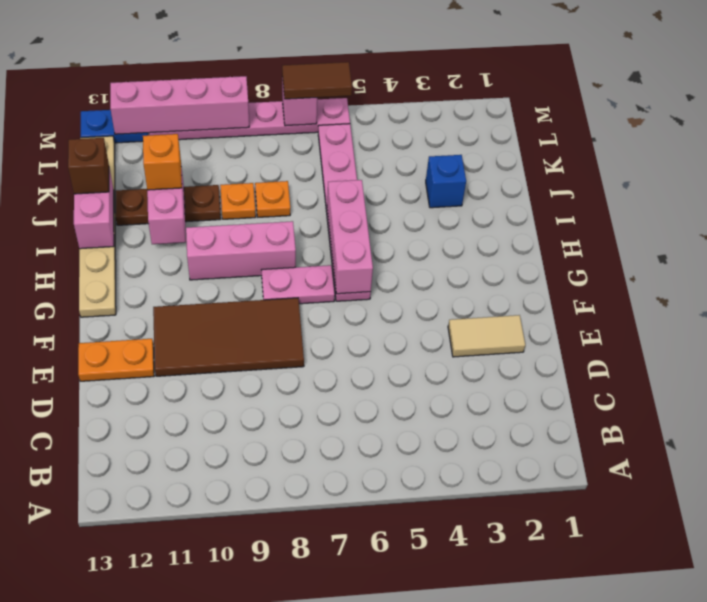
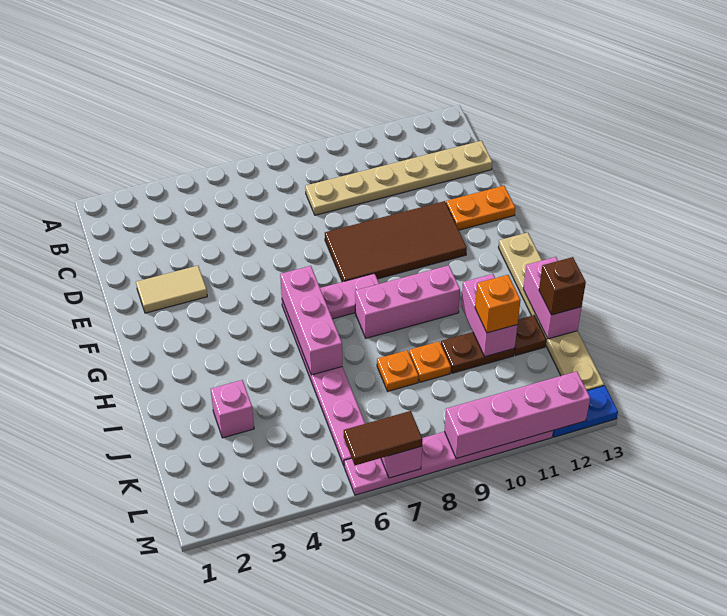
none -> tan plate C8:C13 level 1
blue brick J3 level 1 -> pink brick J3 level 1

